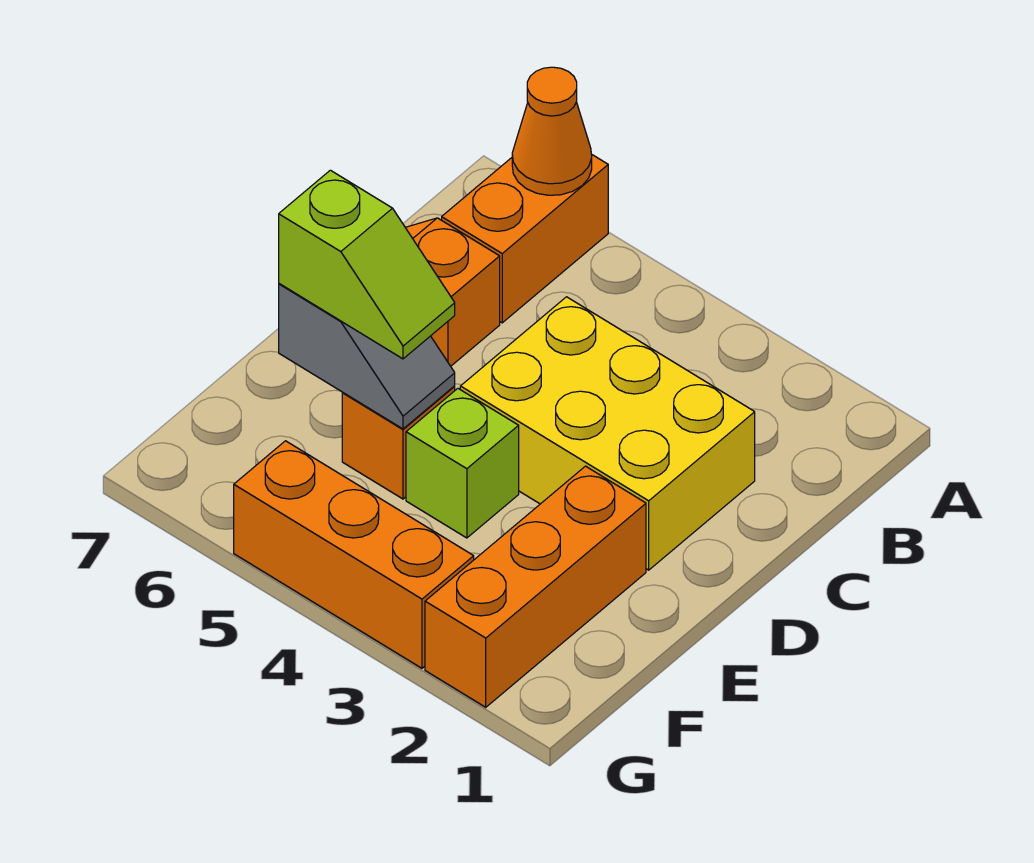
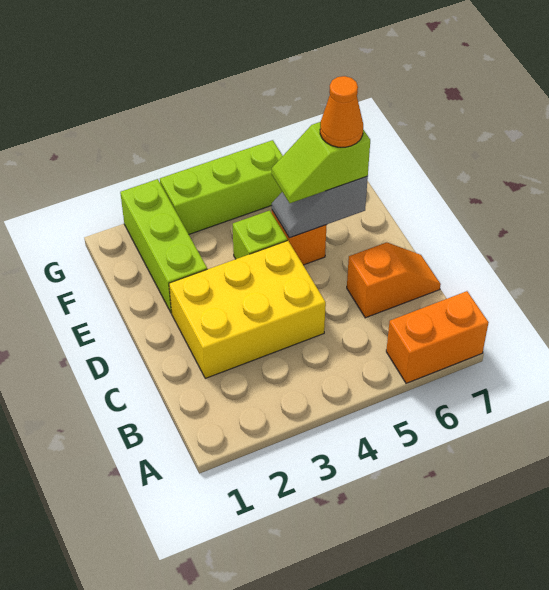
orange brick A6:B6 level 1 -> orange brick A6:A7 level 1
orange cone A6 level 2 -> orange cone E6 level 4
orange brick E2:G2 level 1 -> lime brick E2:G2 level 1
orange brick G3:G5 level 1 -> lime brick G3:G5 level 1

